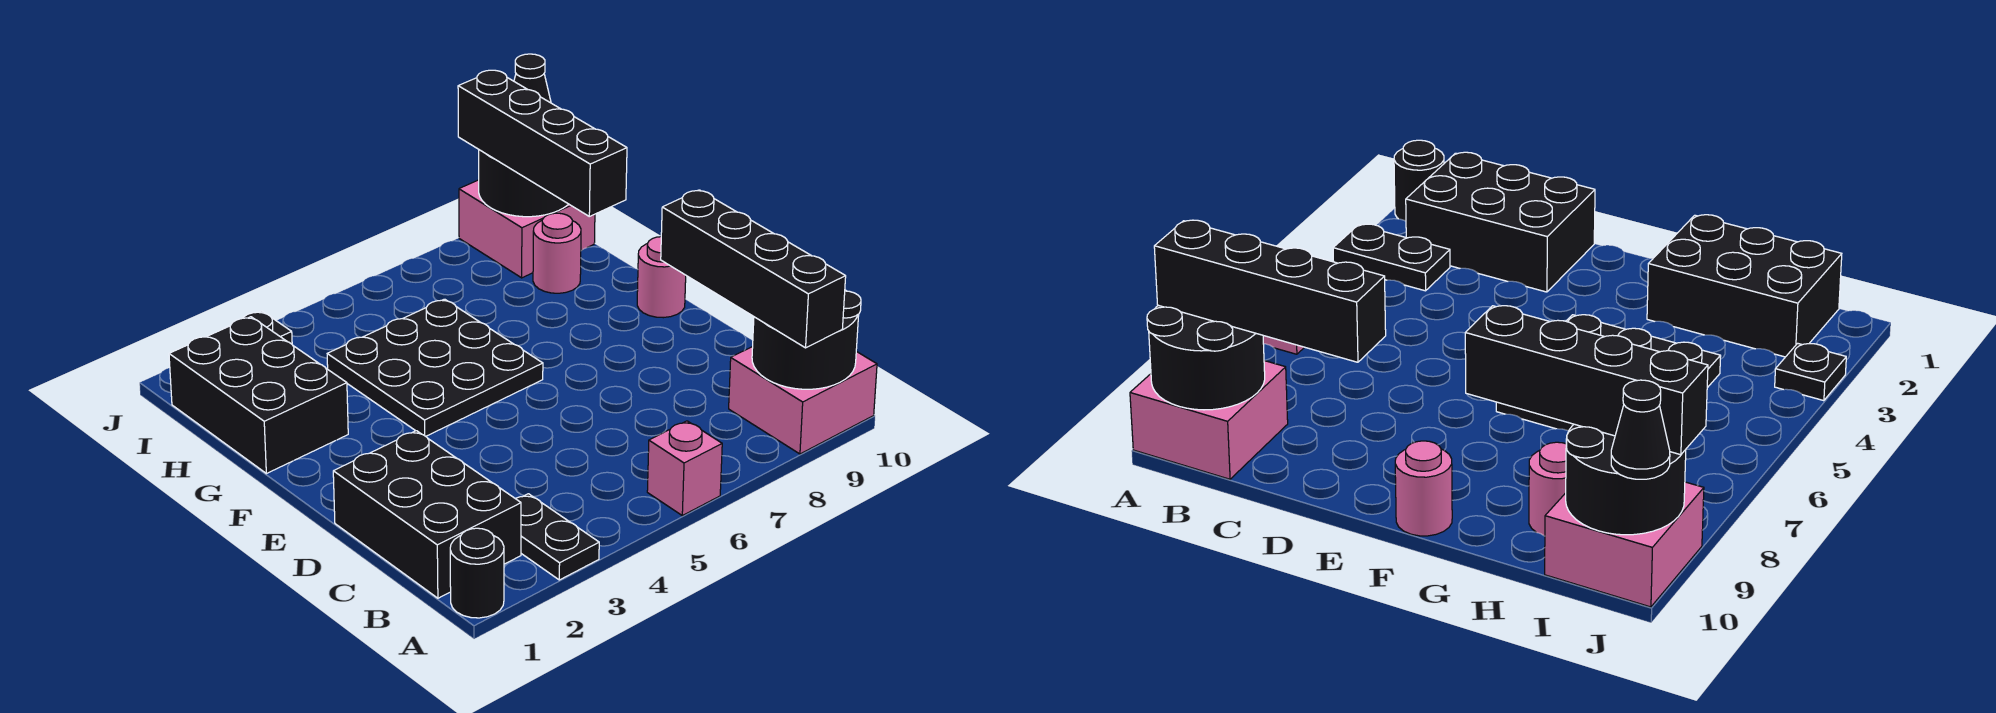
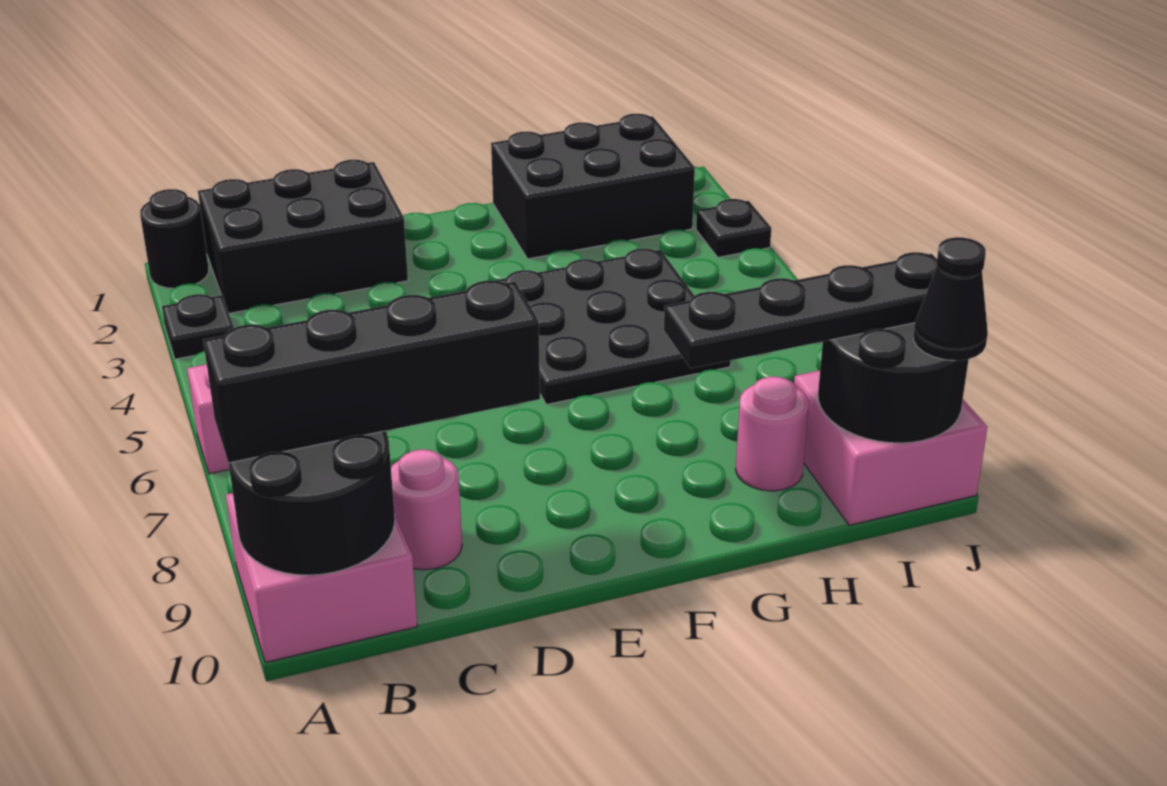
black plate A3:B3 level 1 -> black plate A3 level 1
pink round brick F10 level 1 -> pink round brick C9 level 1
black brick G9:J9 level 3 -> black plate G9:J9 level 3

